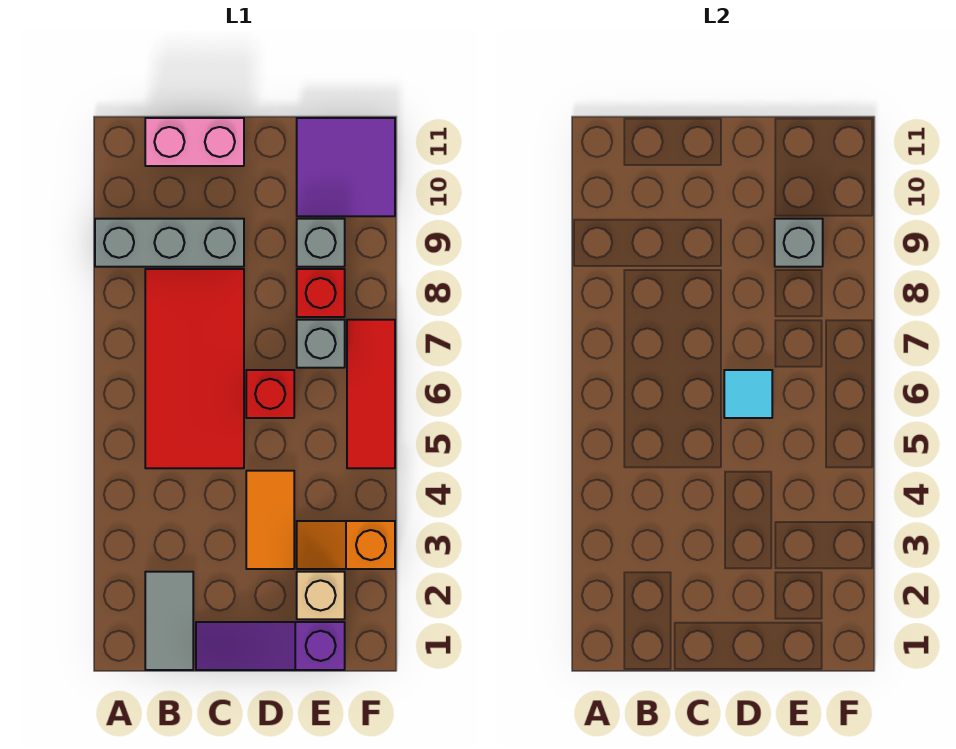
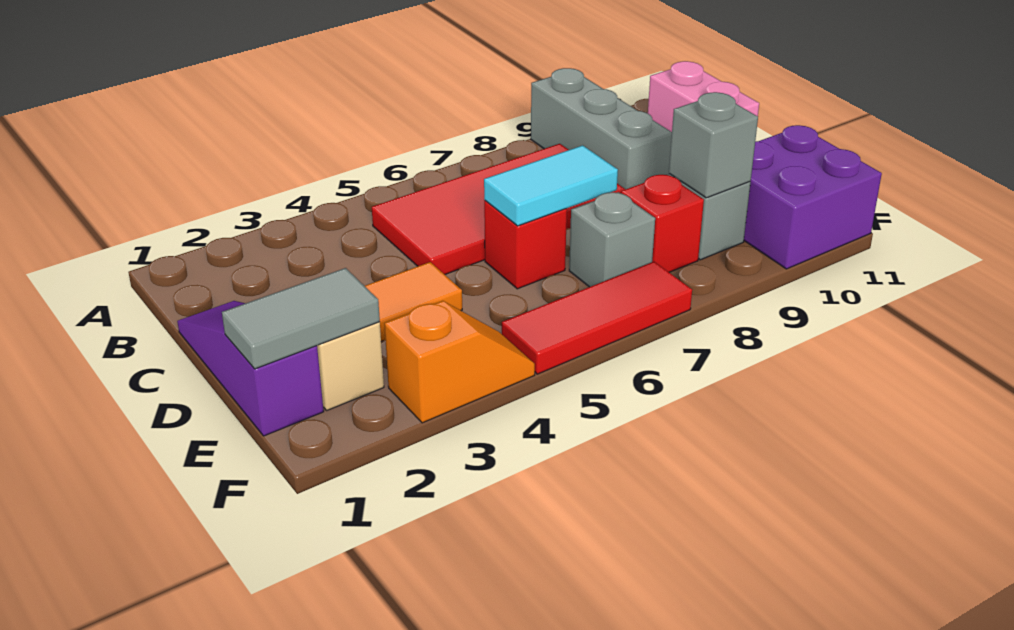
grey tile B1:B2 level 1 -> grey tile E1:E2 level 2
cyan tile D6 level 2 -> cyan tile D6:D7 level 2
orange slope E3:F3 level 1 top F -> orange slope F3:F4 level 1 top 3
purple tile E10:F11 level 1 -> purple brick E10:F11 level 1

